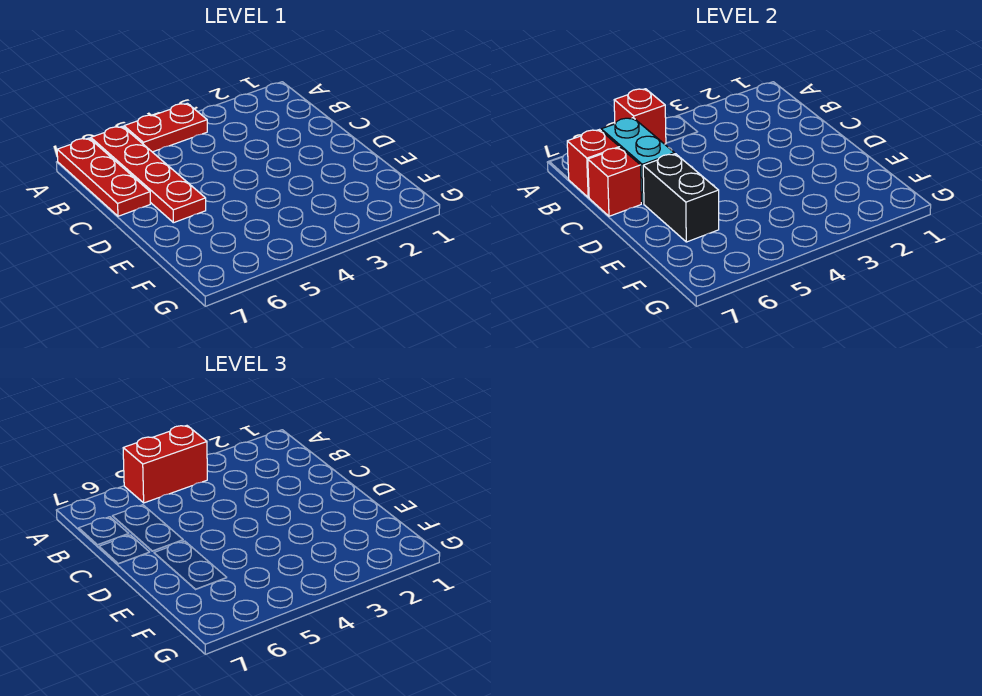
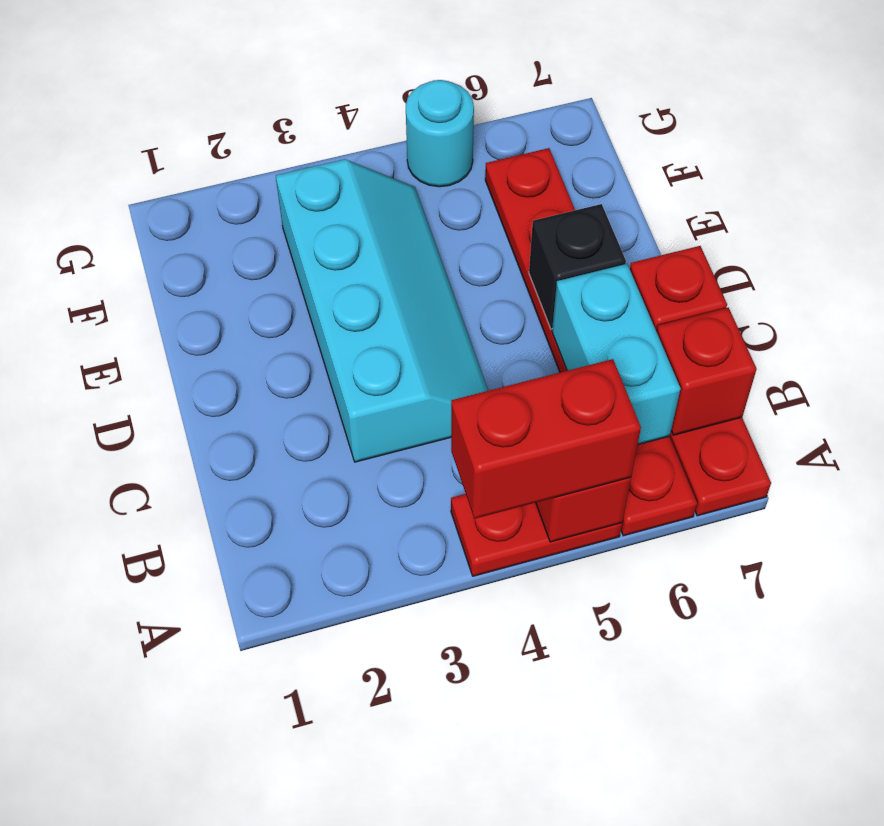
red plate A6:D6 level 1 -> red plate A6:F6 level 1
none -> cyan slope C3:F4 level 1 top 3
black brick D6:E6 level 2 -> black brick D6 level 2
none -> cyan round brick G5 level 1

